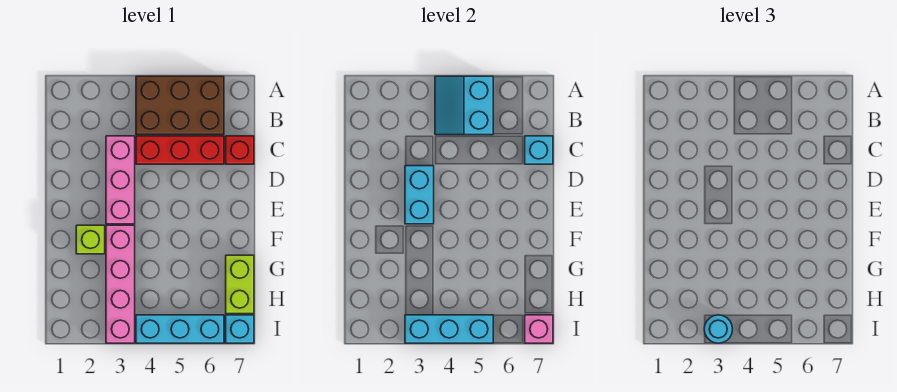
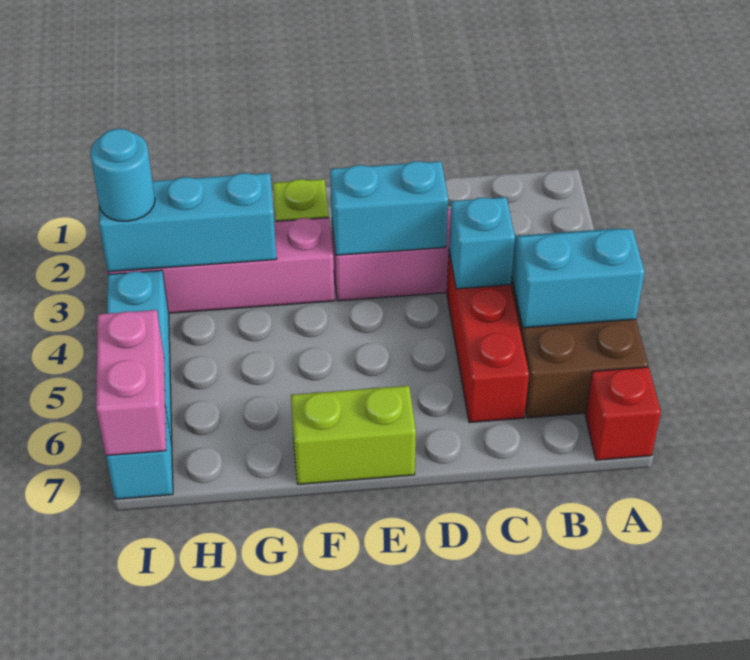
red brick C7 level 1 -> red brick A7 level 1
cyan brick C7 level 2 -> cyan brick C4 level 2
lime brick G7:H7 level 1 -> lime brick E7:F7 level 1
cyan brick I3:I5 level 2 -> cyan brick G3:I3 level 2
pink brick I7 level 2 -> pink brick I6:I7 level 2

